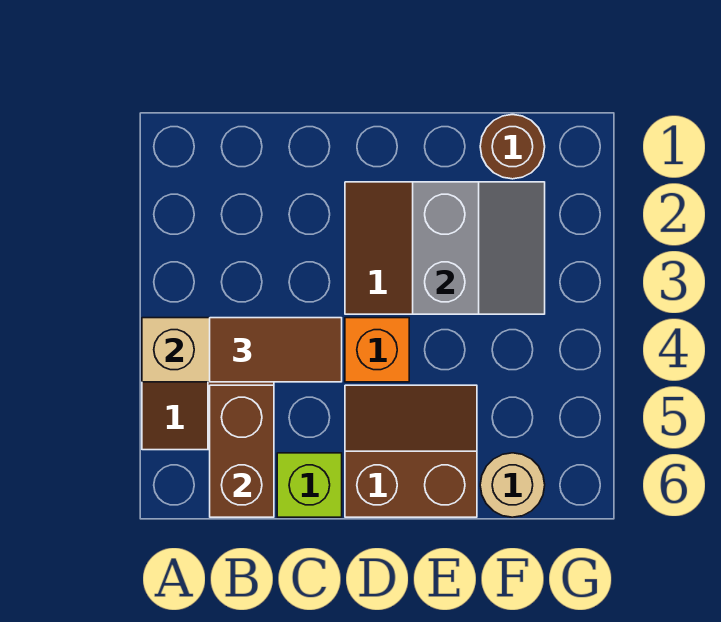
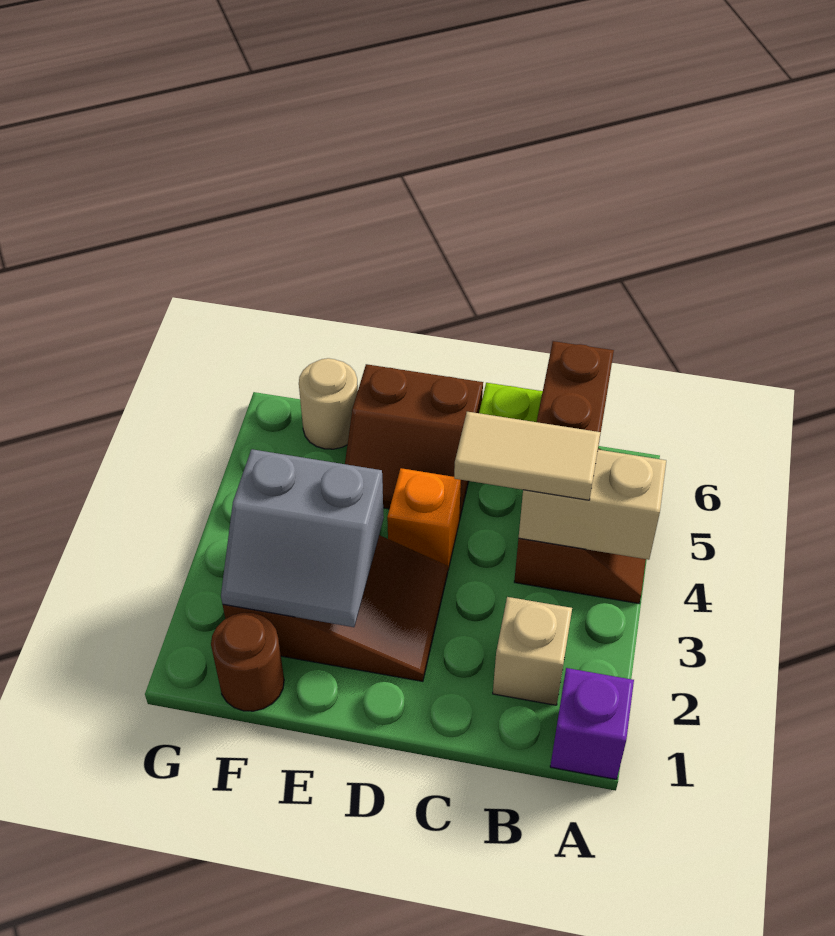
none -> purple brick A1 level 1
none -> tan brick B2 level 1
brown tile B4:C4 level 3 -> tan tile B4:C4 level 3
grey slope E2:F3 level 2 top E -> grey slope E2:F3 level 2 top 3

